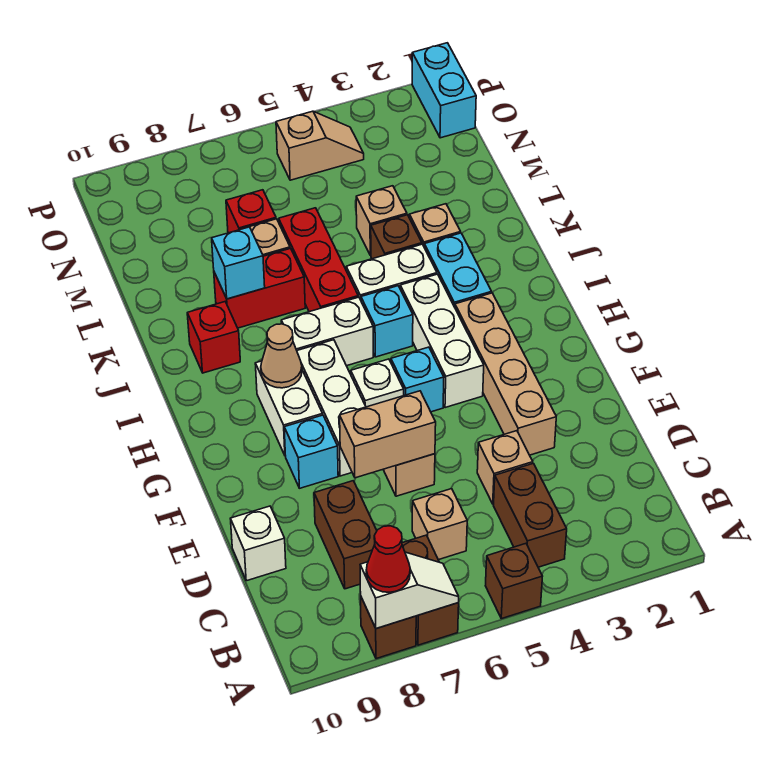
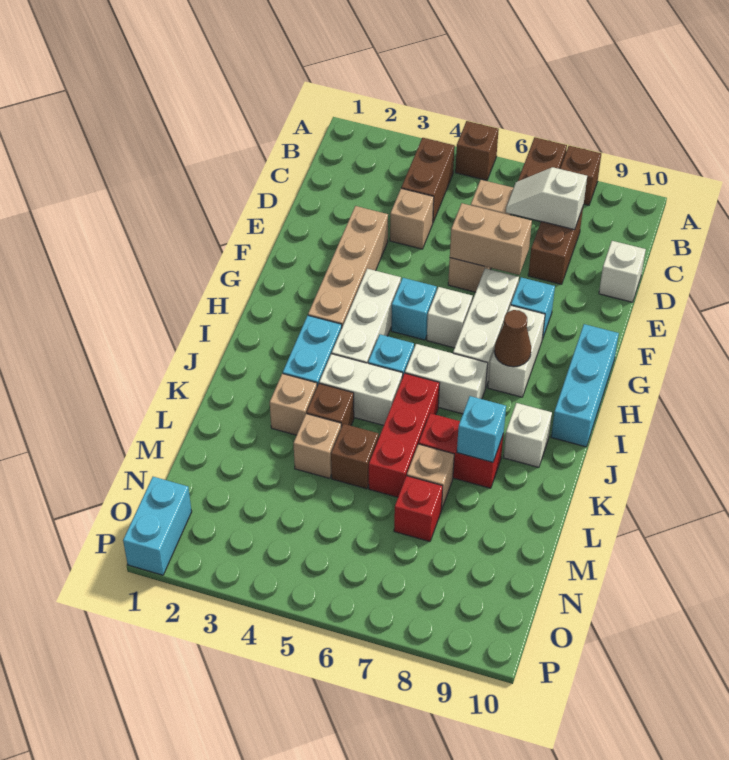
white slope A7:A8 level 2 top 8 -> white slope C7:C8 level 2 top 8
red cone A8 level 3 -> none
none -> cyan brick G10:I10 level 1
tan cone H8 level 2 -> brown cone H8 level 2
red brick J9 level 1 -> white brick J9 level 1
none -> brown brick L5 level 1
tan slope O4:O5 level 1 top 5 -> none

